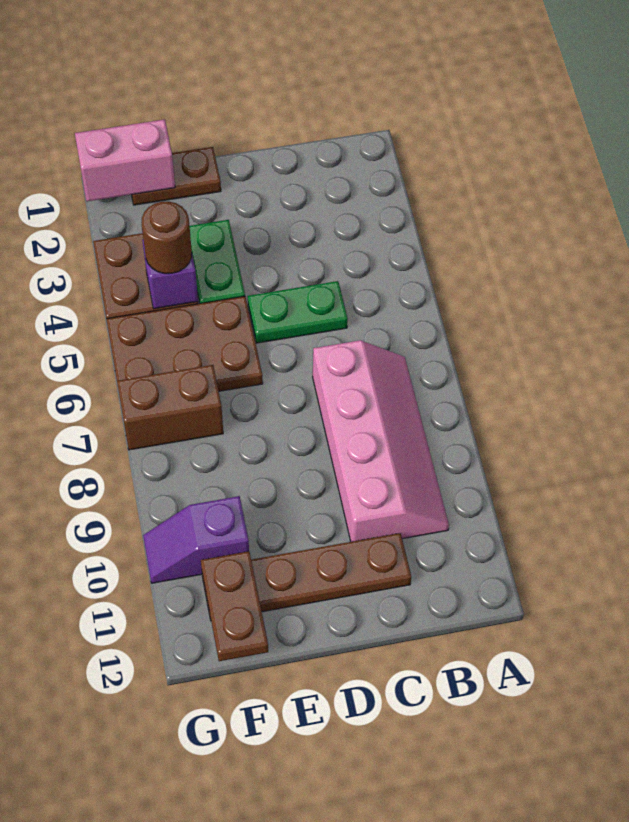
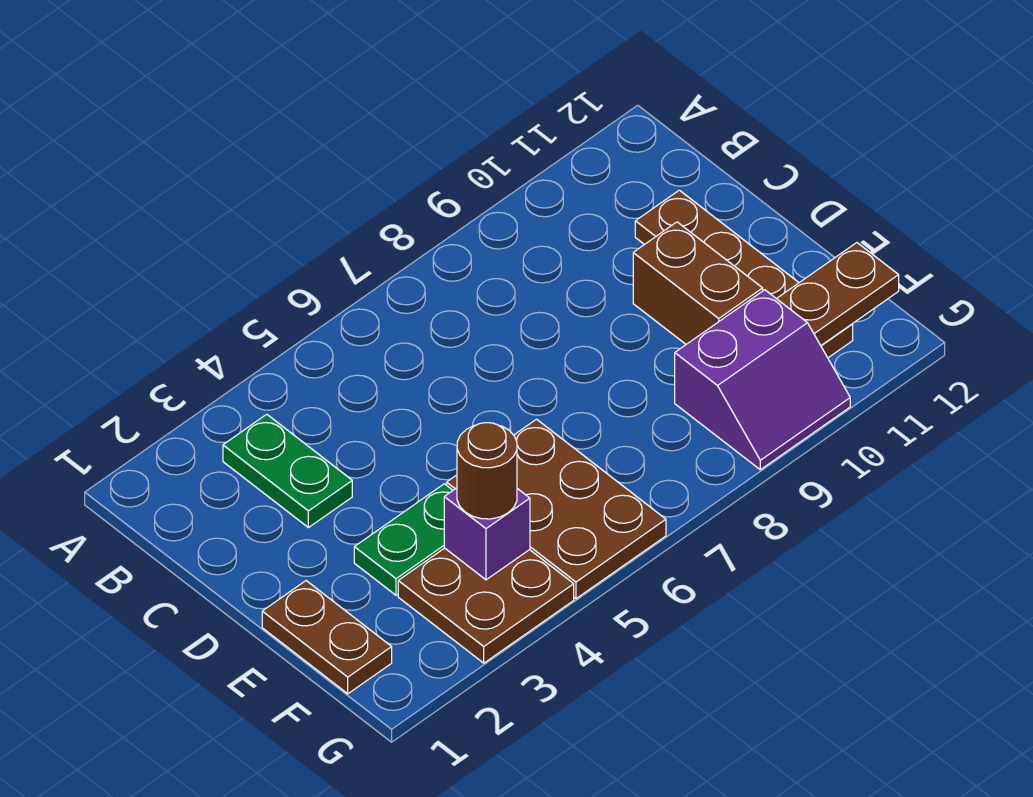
pink slope B7:C10 level 1 top C -> none
green plate C5:D5 level 1 -> green plate B3:C3 level 1
pink brick F1:G1 level 2 -> none
brown brick F7:G7 level 1 -> brown brick D10:E10 level 1
purple slope F10:G10 level 1 top F -> purple slope F9:G10 level 1 top F

